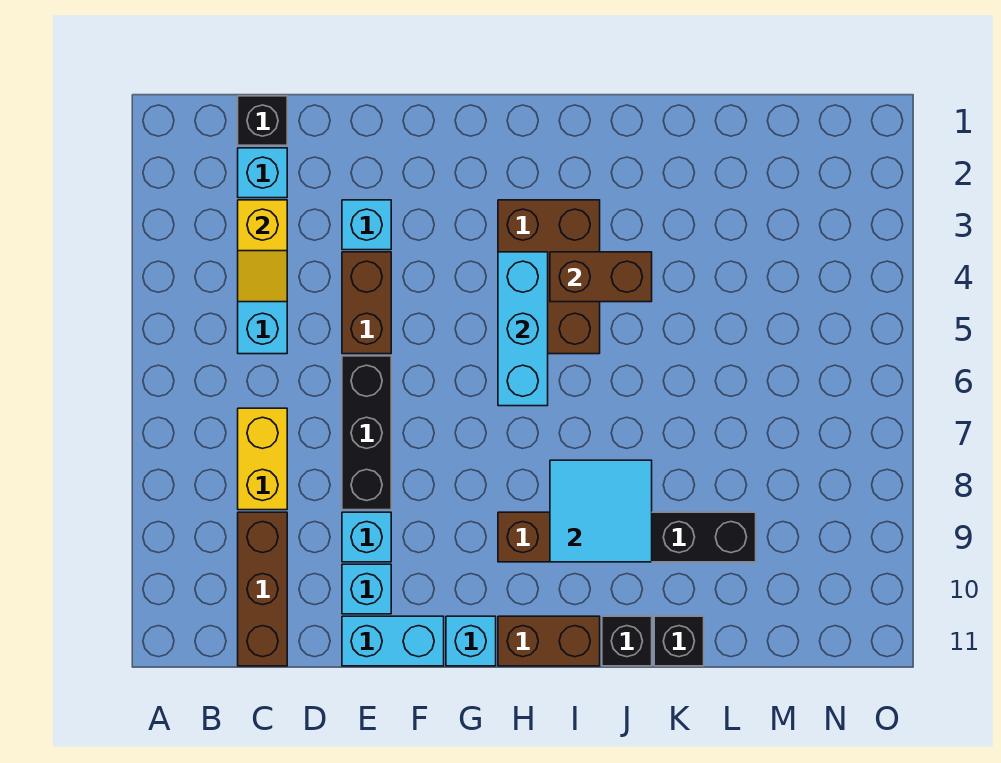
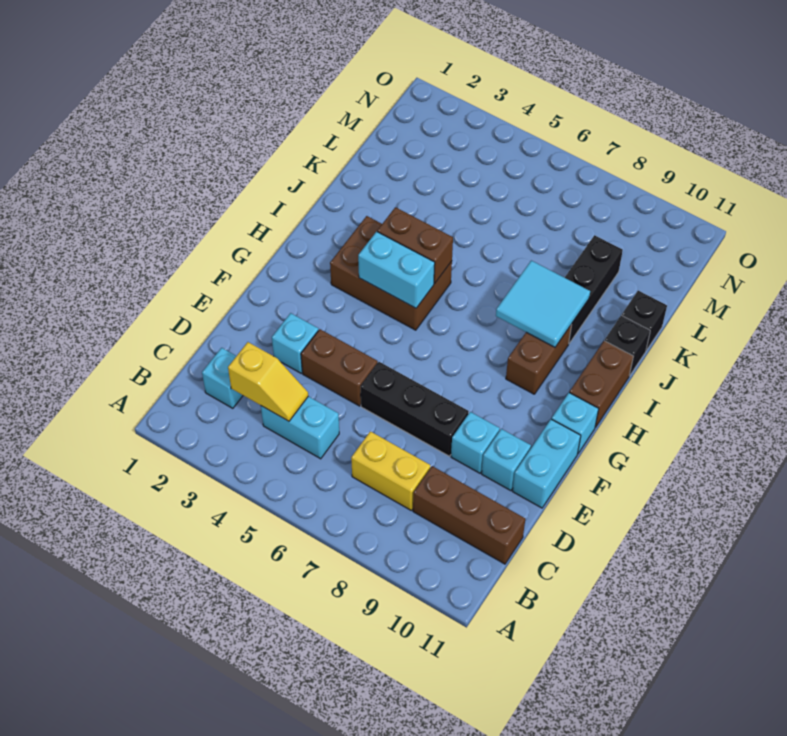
black brick C1 level 1 -> none
cyan brick H4:H6 level 2 -> cyan brick H4:H5 level 2
brown brick I4:J4 level 2 -> brown brick I4:I5 level 2

